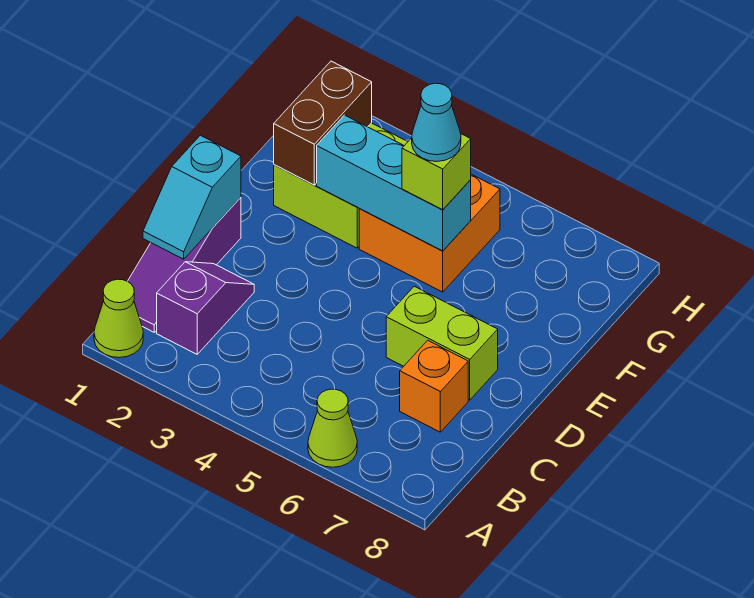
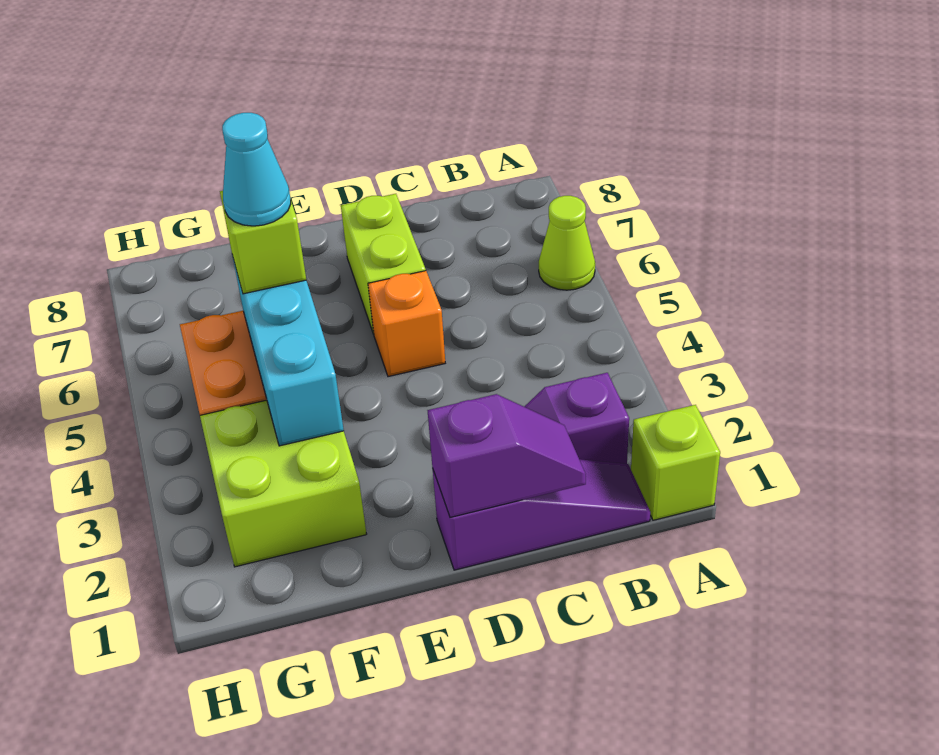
lime cone A1 level 1 -> lime brick A1 level 1
cyan slope C1:D1 level 2 top D -> purple slope C1:D1 level 2 top D
orange brick C7 level 1 -> orange brick D5 level 1
brown brick F2:G2 level 2 -> none

